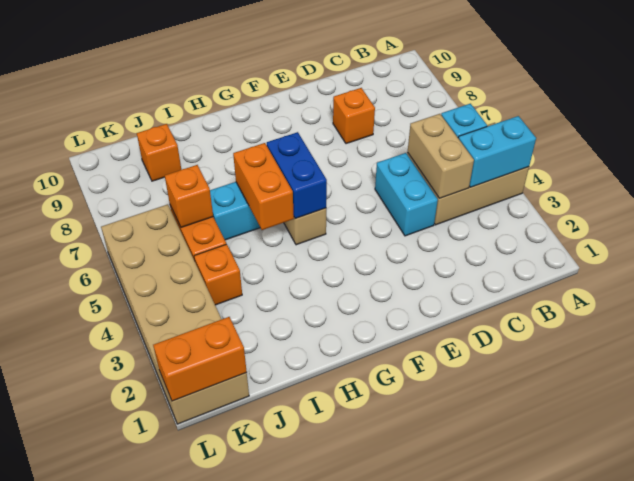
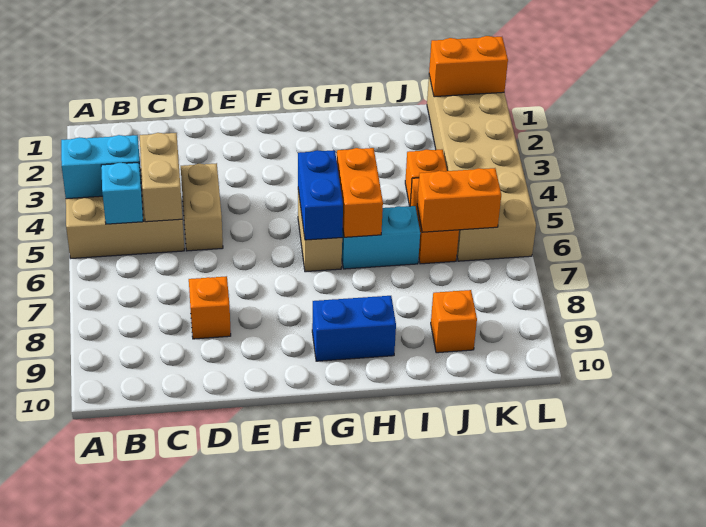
cyan brick D4:D5 level 1 -> tan brick D4:D5 level 1
none -> blue brick G9:H9 level 1
orange brick J6 level 2 -> orange brick J6:K6 level 2

